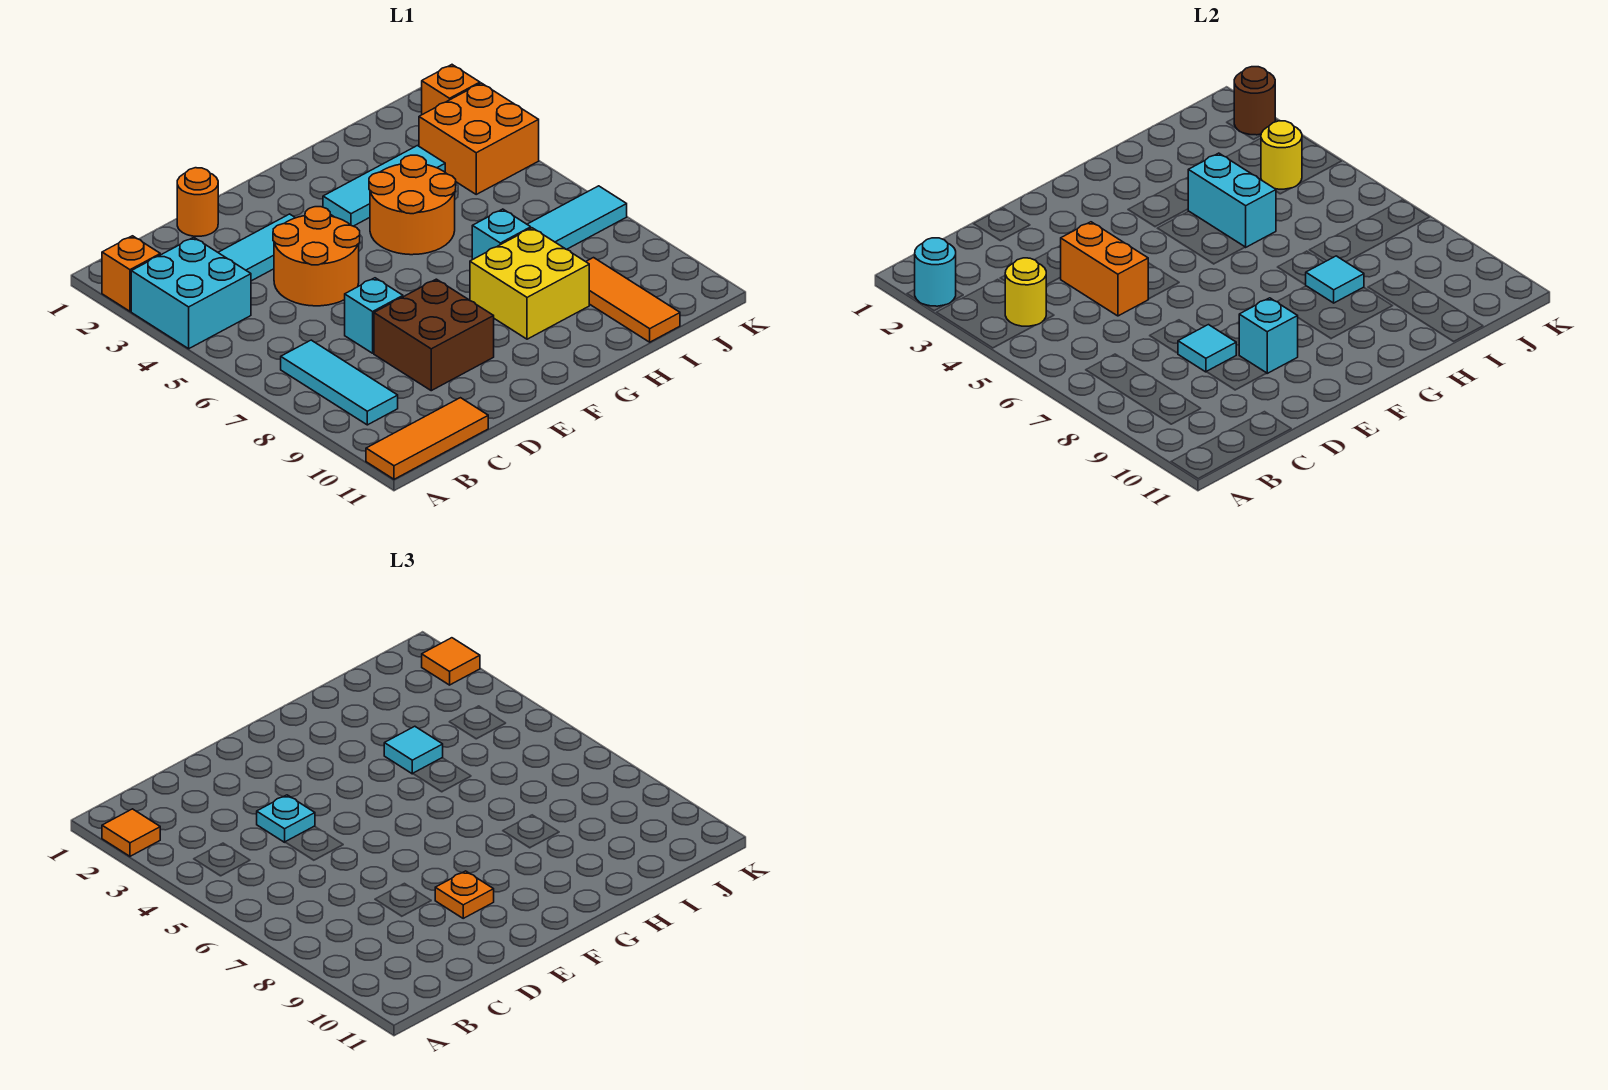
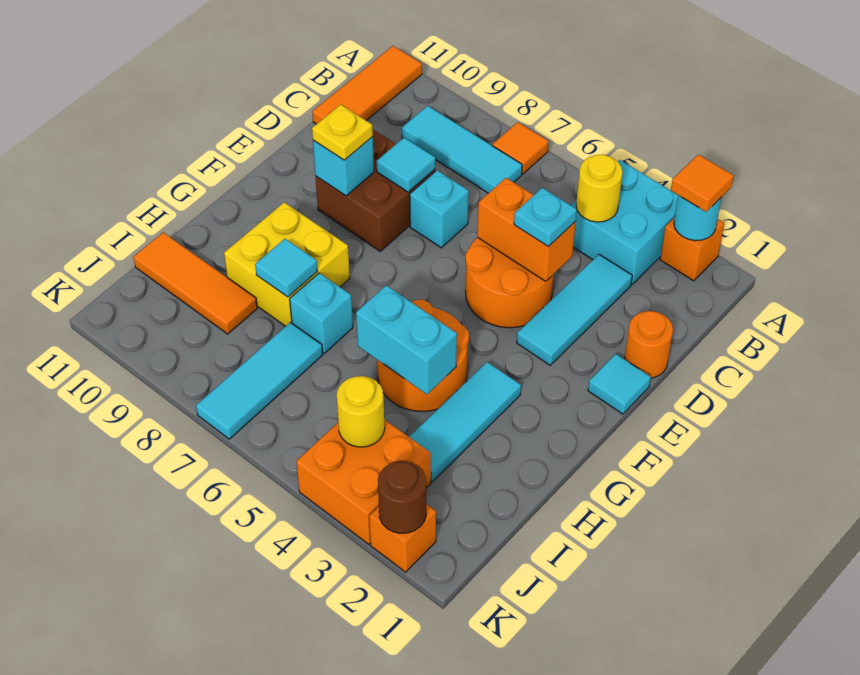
orange plate E9 level 3 -> yellow plate E9 level 3
cyan tile H4 level 3 -> cyan tile E1 level 1
orange tile K2 level 3 -> orange tile A7 level 1

